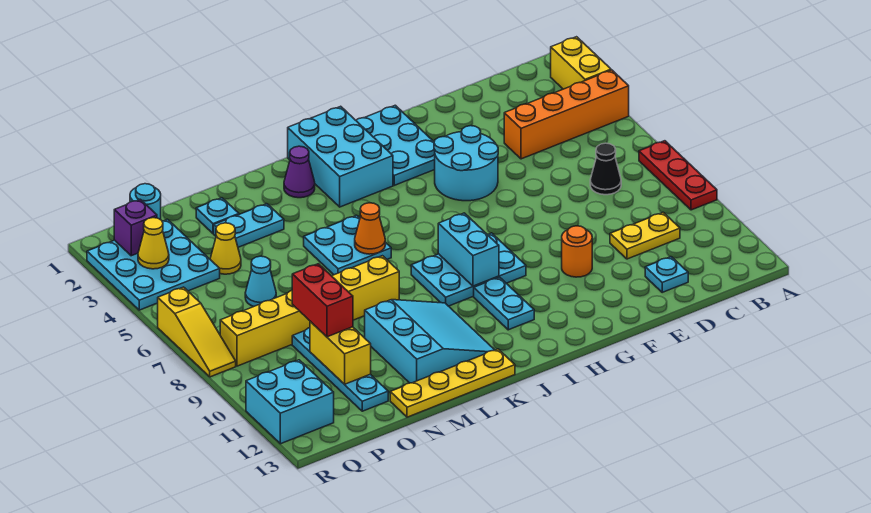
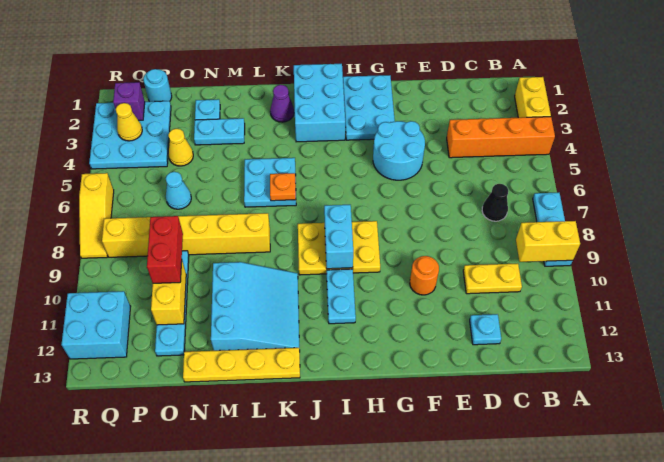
red plate A7:A9 level 1 -> cyan plate A7:A9 level 1
none -> yellow brick A9:B9 level 2
cyan plate H8:J9 level 1 -> yellow plate H8:J9 level 1
orange cone K6 level 2 -> orange plate K6 level 2

